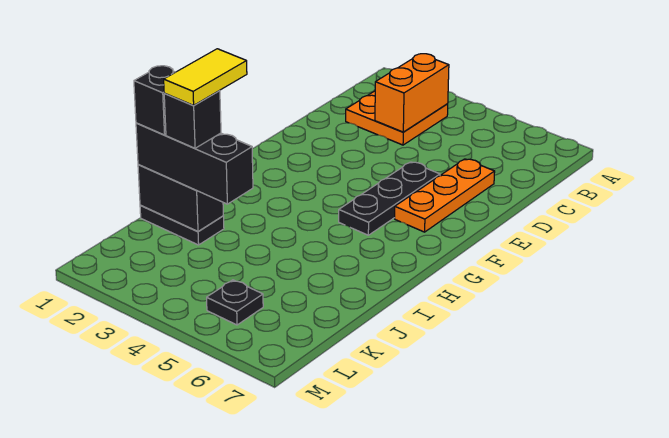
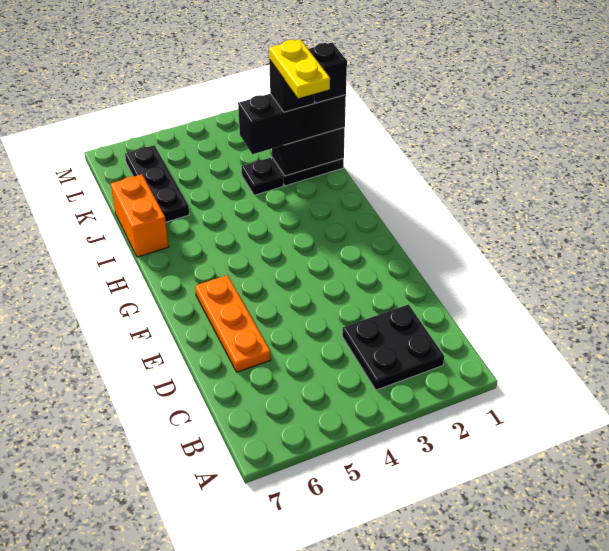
orange plate B2:C3 level 1 -> black plate B2:C3 level 1
orange brick B3:C3 level 2 -> orange brick I7:J7 level 1
black plate E5:G5 level 1 -> black plate J6:L6 level 1
yellow tile I2:J2 level 5 -> yellow plate I2:J2 level 5
black plate L5 level 1 -> black plate J3 level 1

